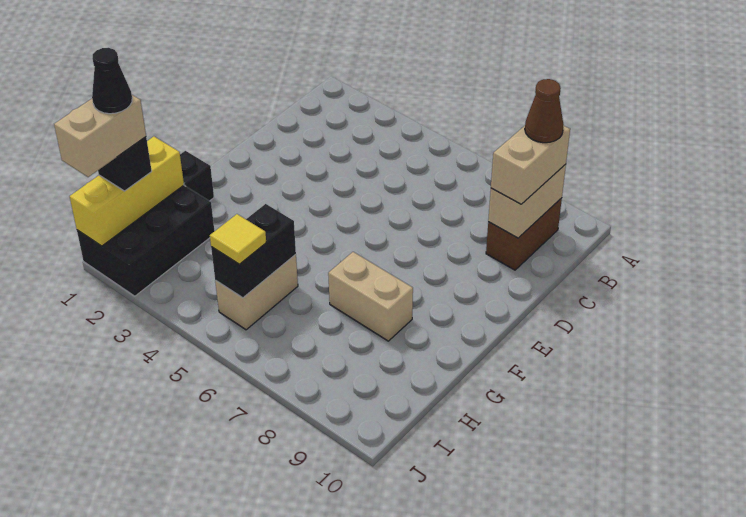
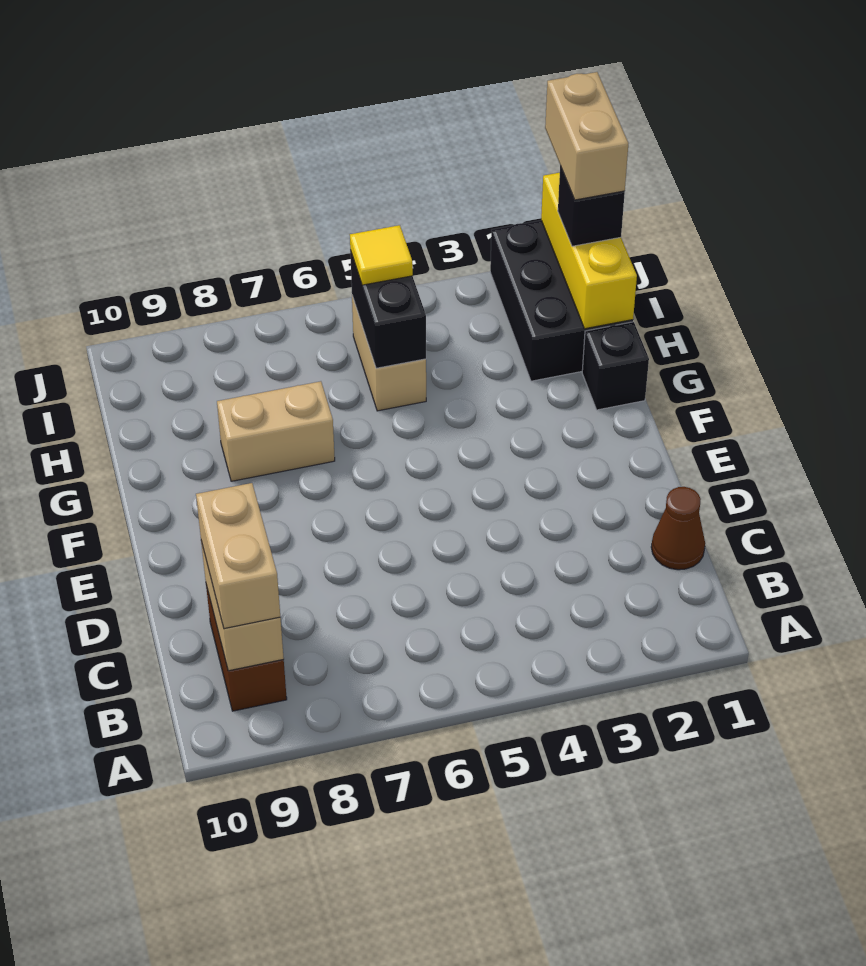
brown cone B9 level 4 -> brown cone C1 level 1
black cone I1 level 5 -> none

